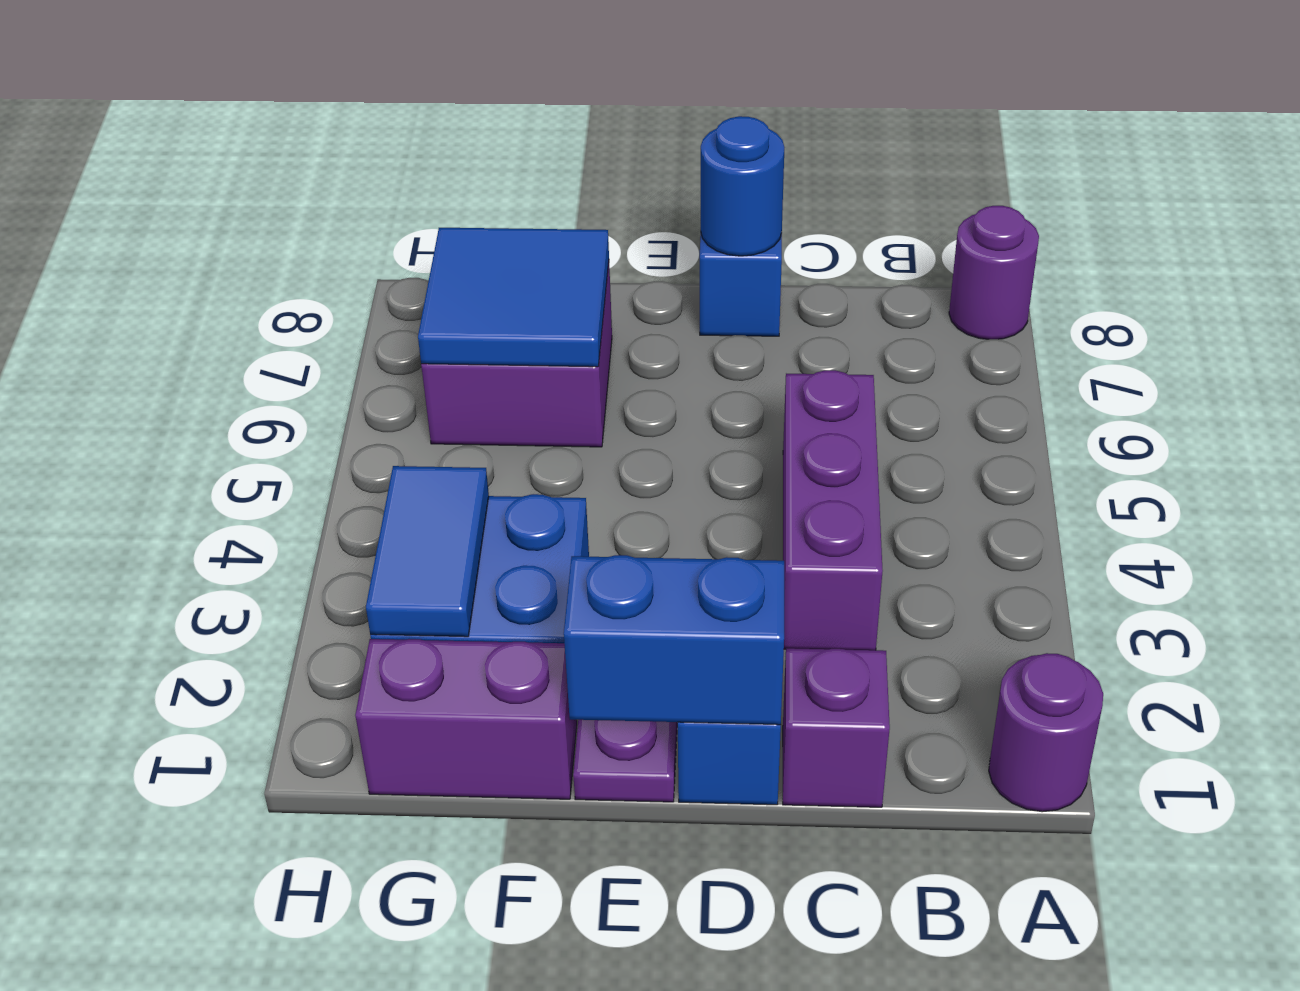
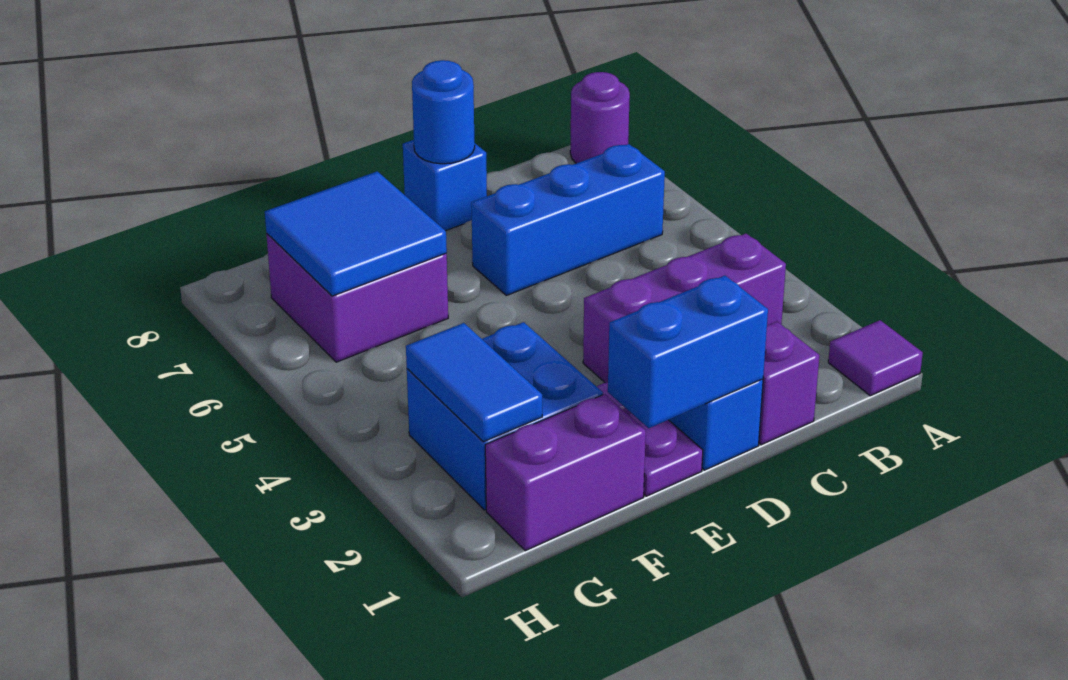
purple round brick A1 level 1 -> purple tile A1 level 1
none -> blue brick B6:D6 level 1
purple brick C3:C5 level 1 -> purple brick B3:D3 level 1

